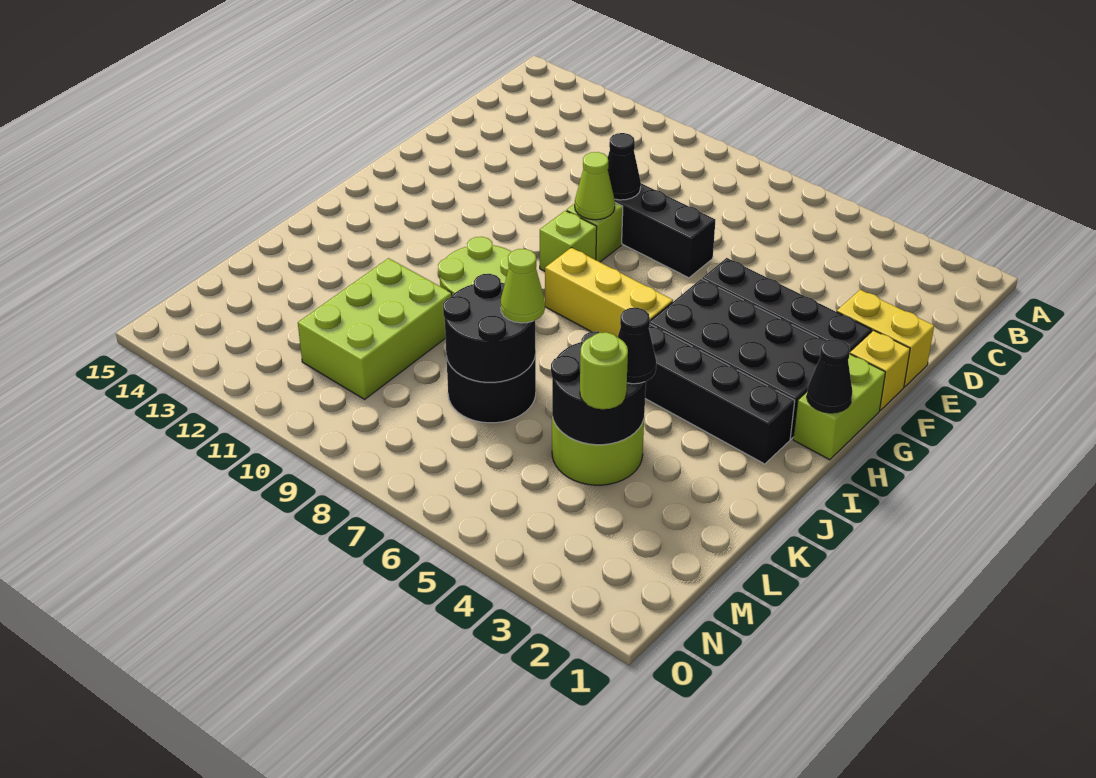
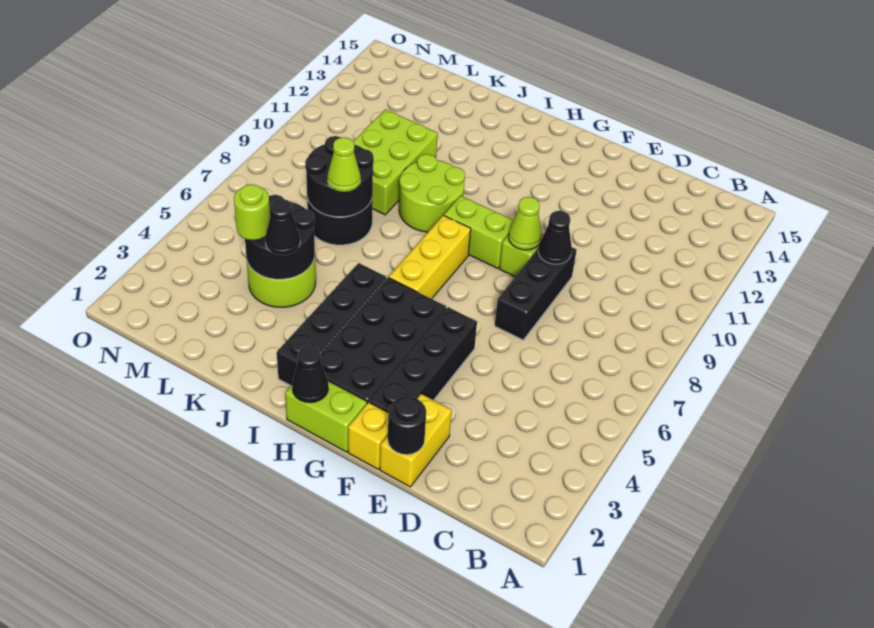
none -> black round brick E1 level 2
lime brick G9 level 1 -> lime brick G9:H9 level 1
lime brick K10:M11 level 1 -> lime brick K9:L11 level 1

